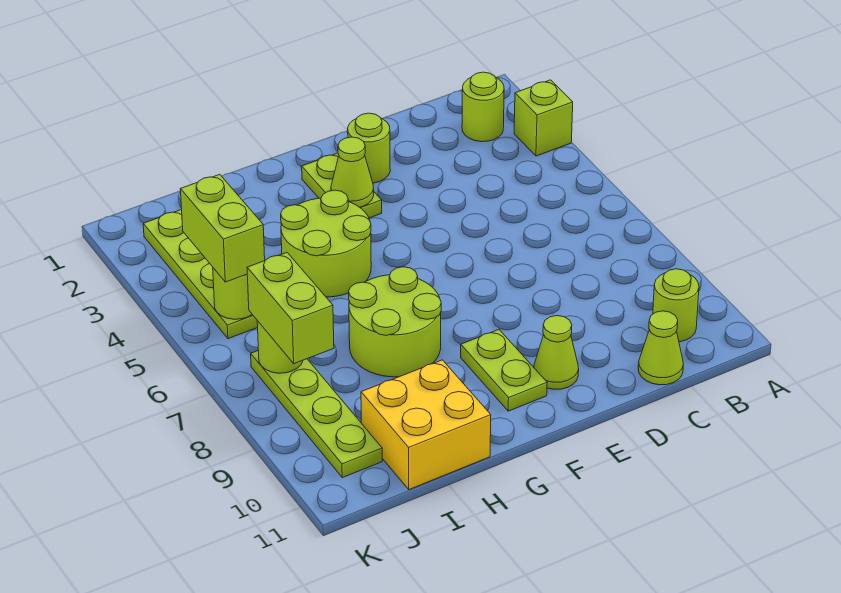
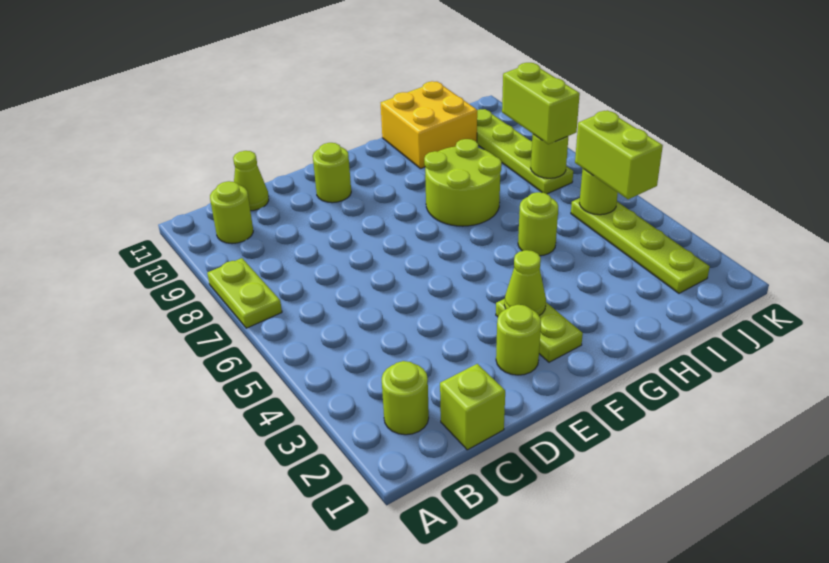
lime brick A3 level 1 -> lime brick C1 level 1
lime cone E10 level 1 -> lime round brick E10 level 1
lime plate F9:F10 level 1 -> lime plate A7:A8 level 1
lime round brick G4:H5 level 1 -> lime round brick H5 level 1

